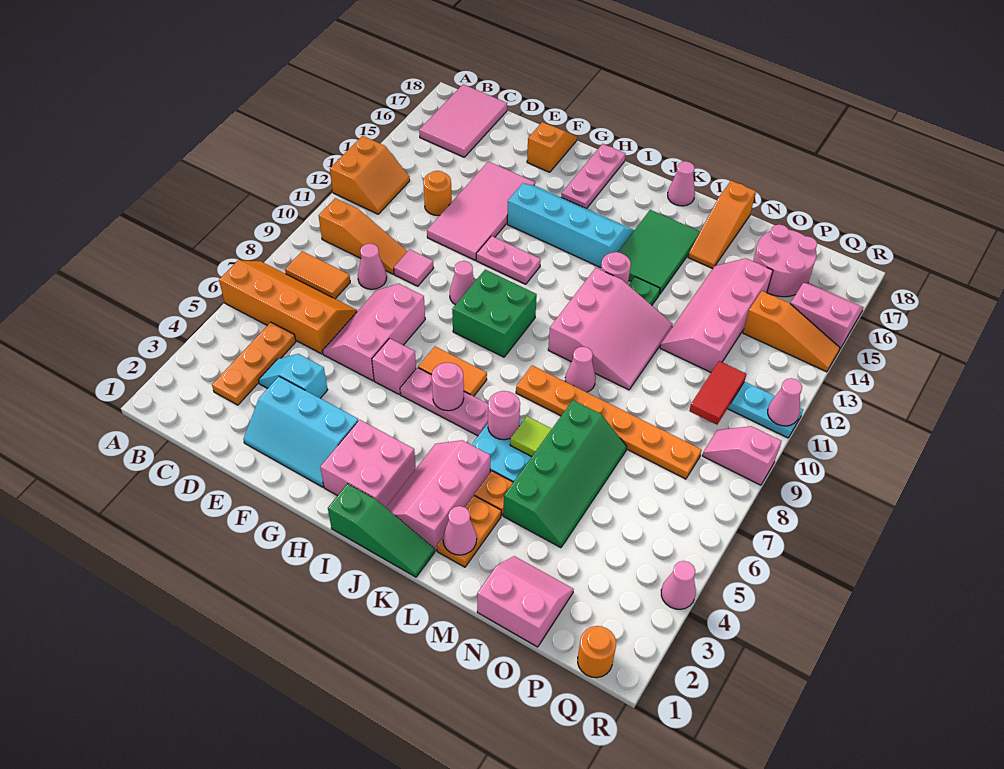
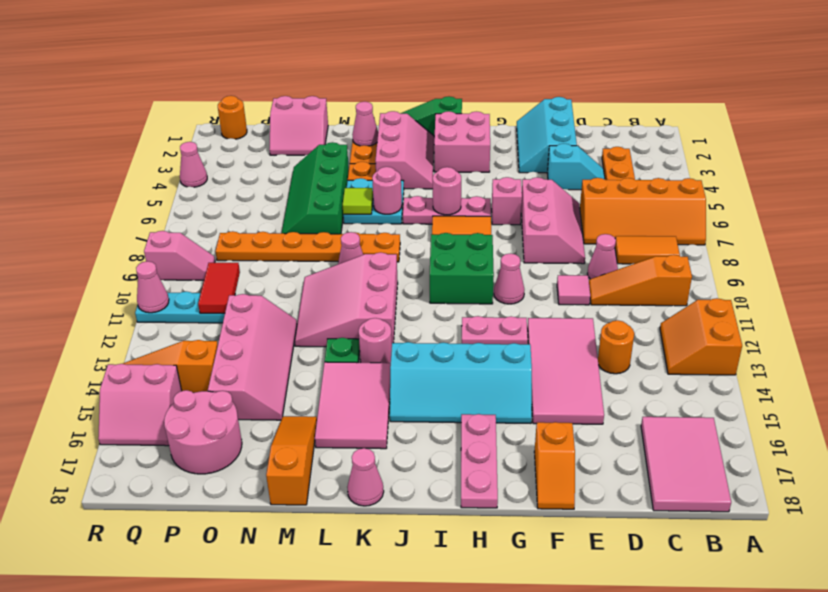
cyan slope E2:G3 level 1 top 3 -> cyan slope E1:F3 level 1 top E
green tile K14:L16 level 1 -> pink tile K14:L16 level 1

